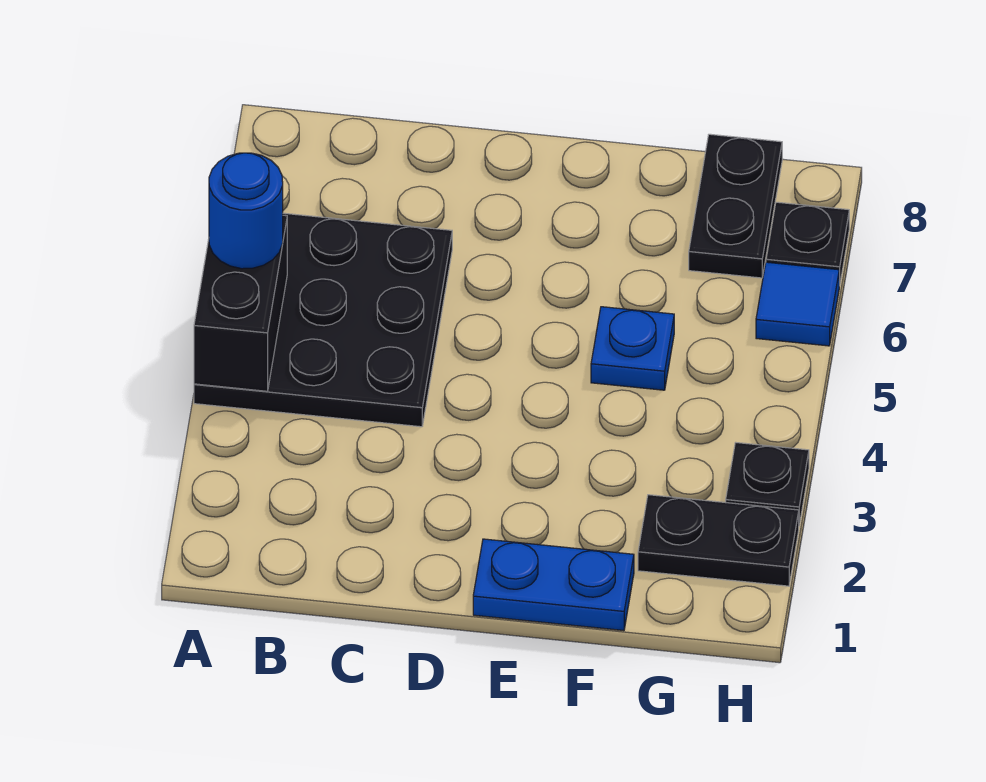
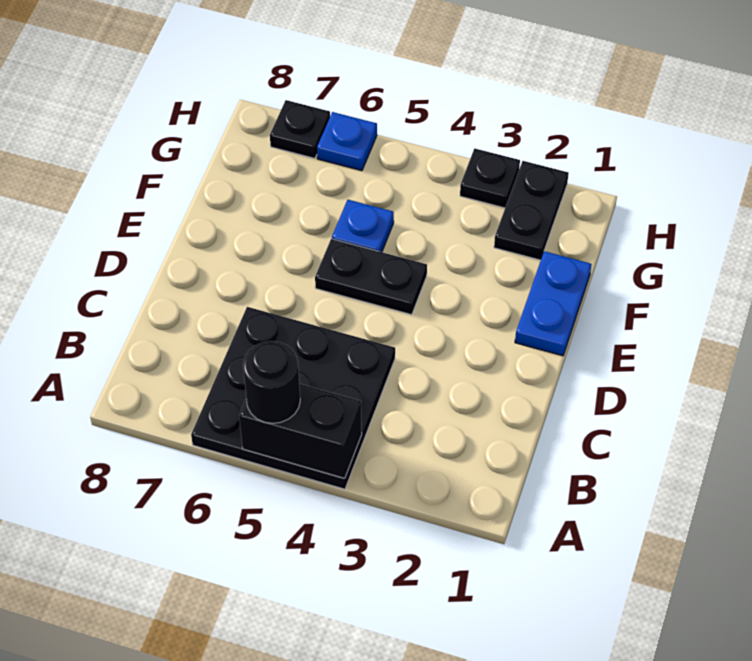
blue round brick A5 level 3 -> black round brick A5 level 3
black plate G7:G8 level 1 -> black plate E4:E5 level 1
blue tile H6 level 1 -> blue plate H6 level 1

